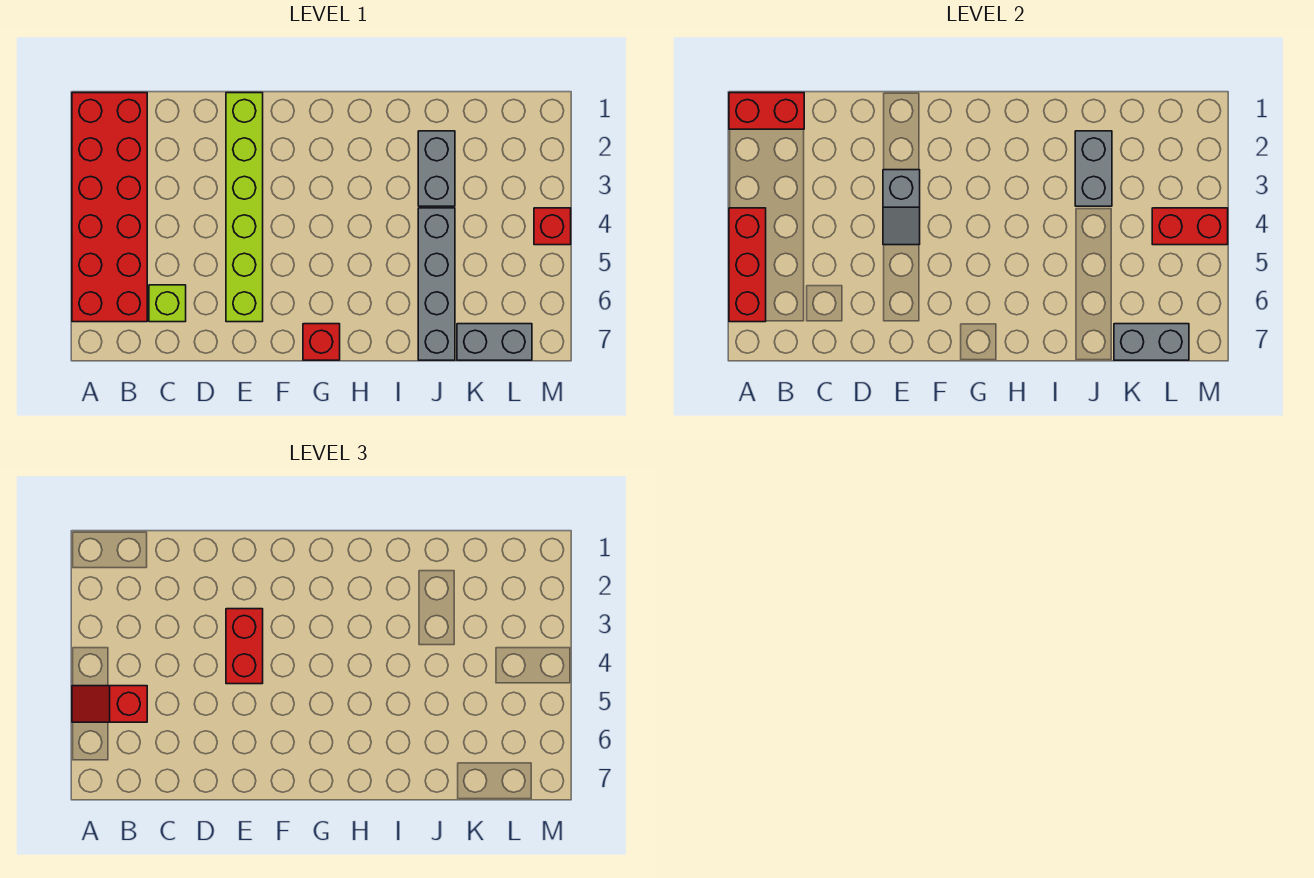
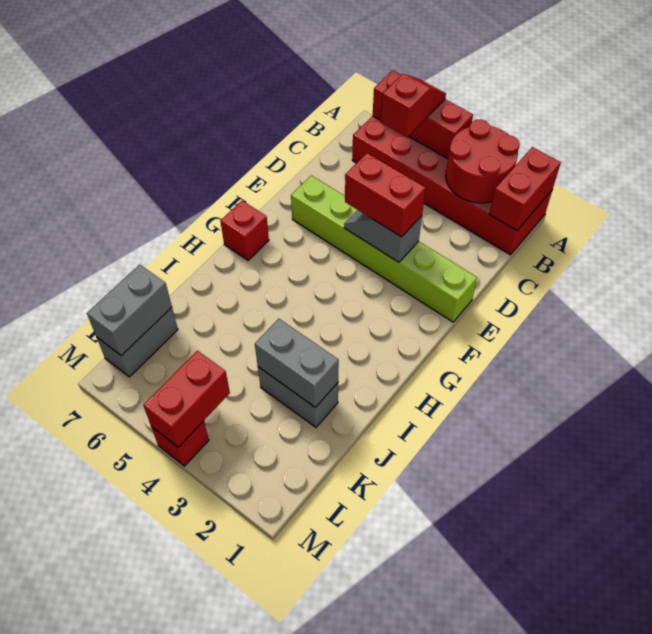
none -> red round brick A2:B3 level 2
lime brick C6 level 1 -> none
grey brick J4:J7 level 1 -> none

